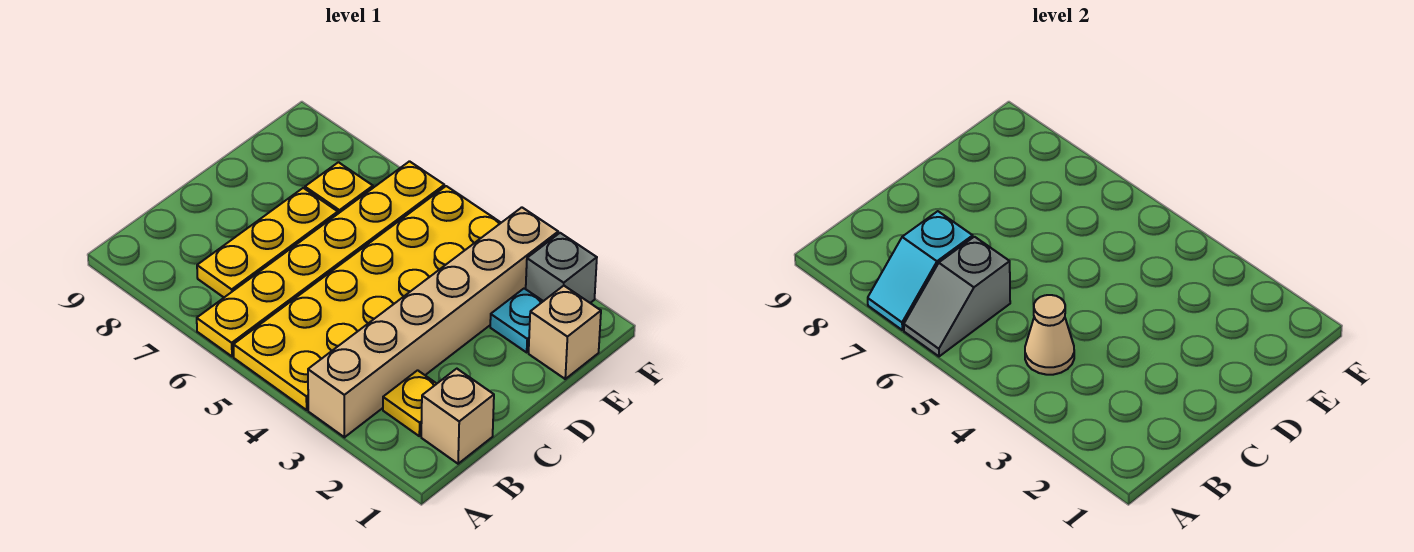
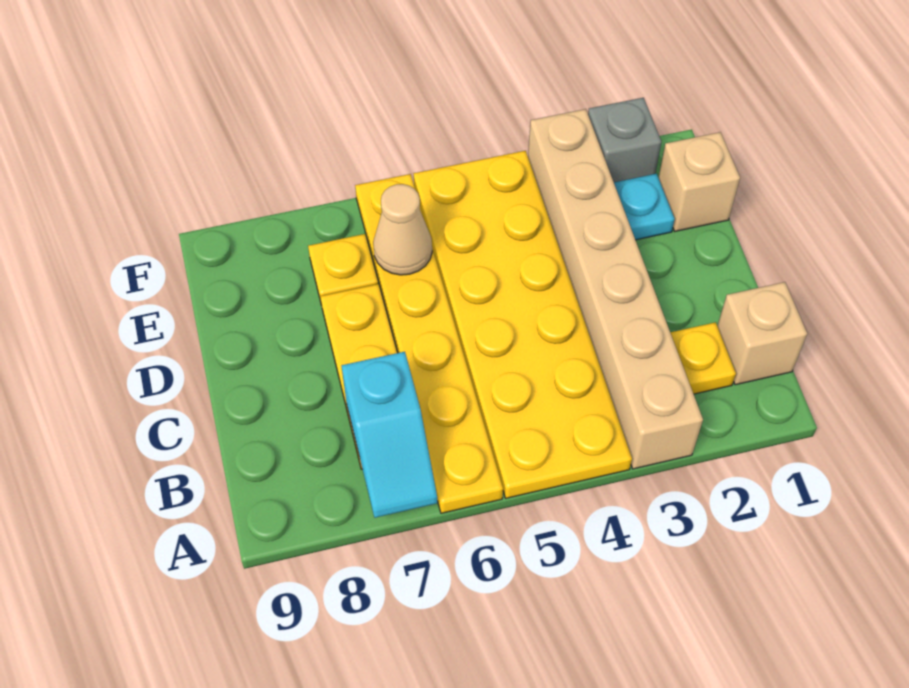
grey slope A6:B6 level 2 top B -> none
tan cone B4 level 2 -> tan cone E6 level 2

